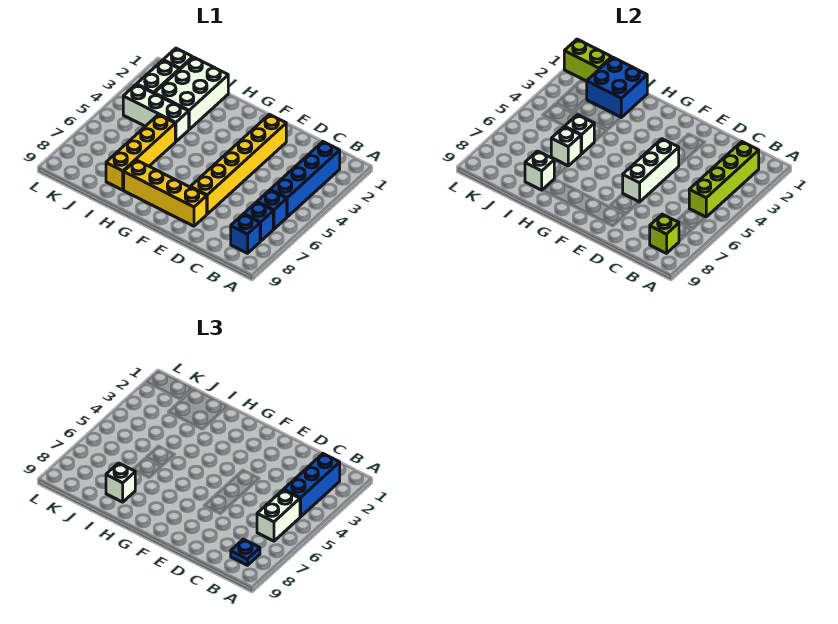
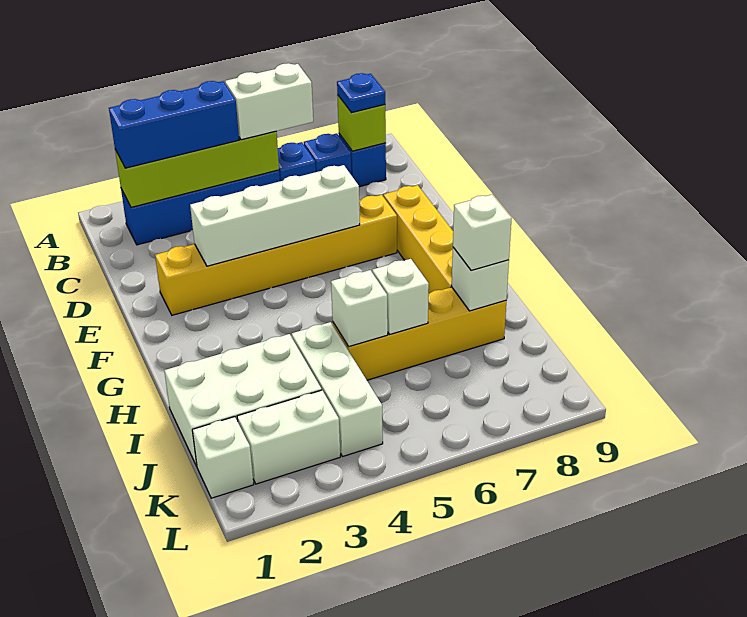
white brick E4:E6 level 2 -> white brick E3:E6 level 2
blue brick I1:J2 level 2 -> none
lime brick K1:L1 level 2 -> none

